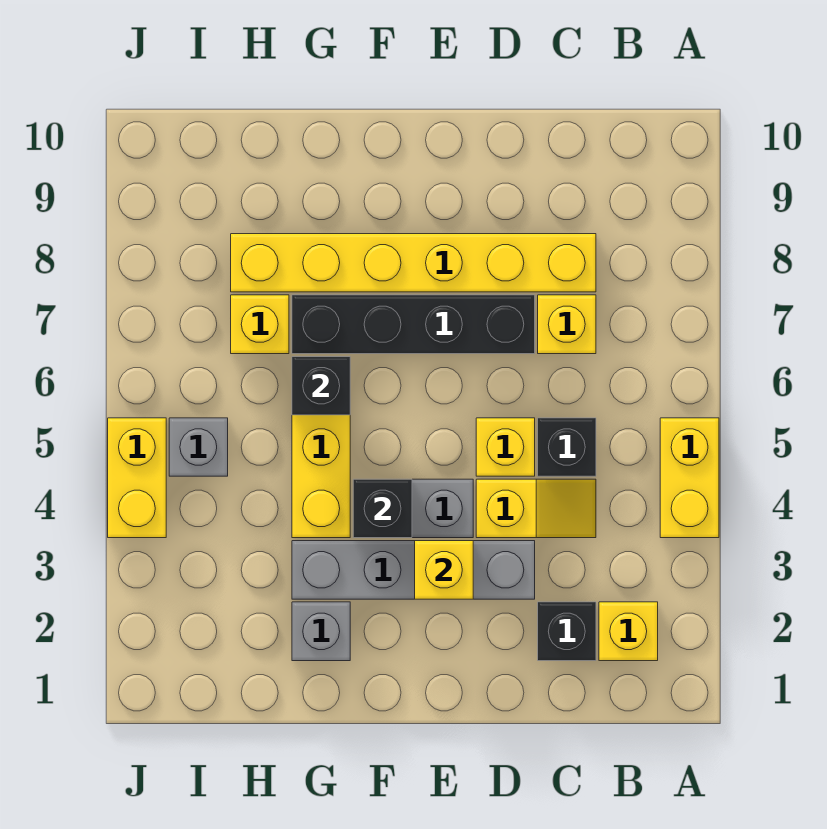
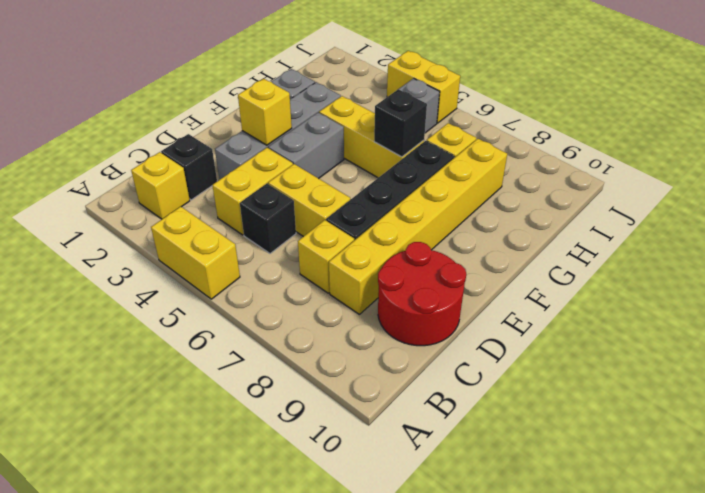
yellow slope C4:D4 level 1 top D -> yellow brick C4:D4 level 1
none -> red round brick C9:D10 level 1
yellow brick D5 level 1 -> yellow brick D5:D6 level 1
black brick F4 level 2 -> none

